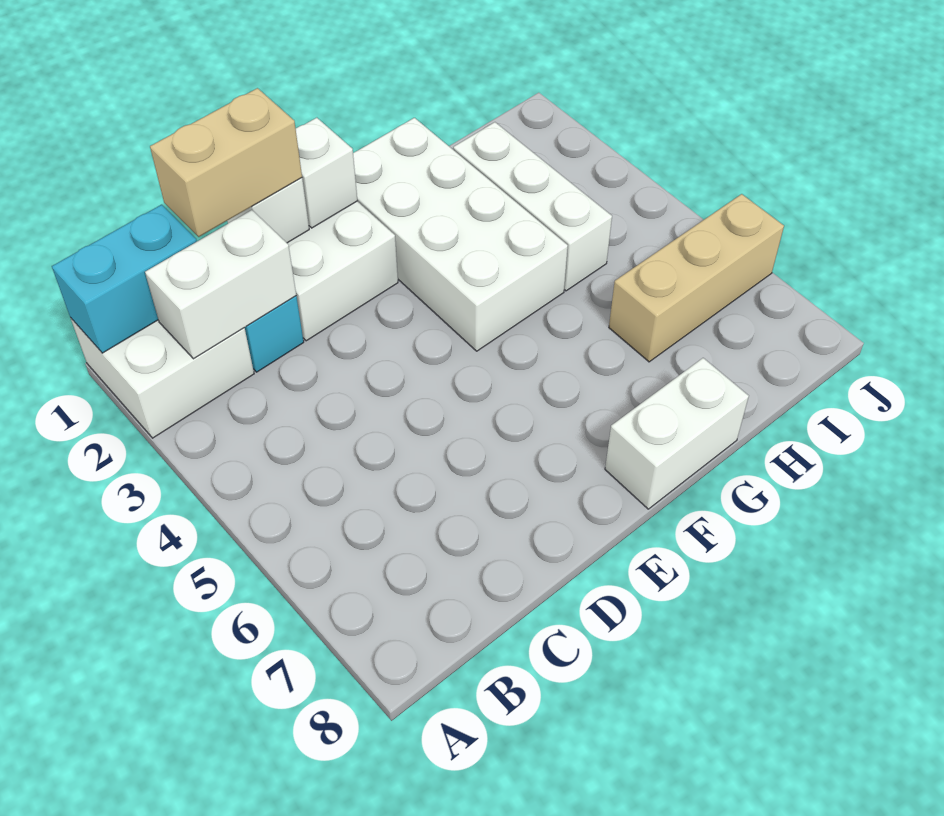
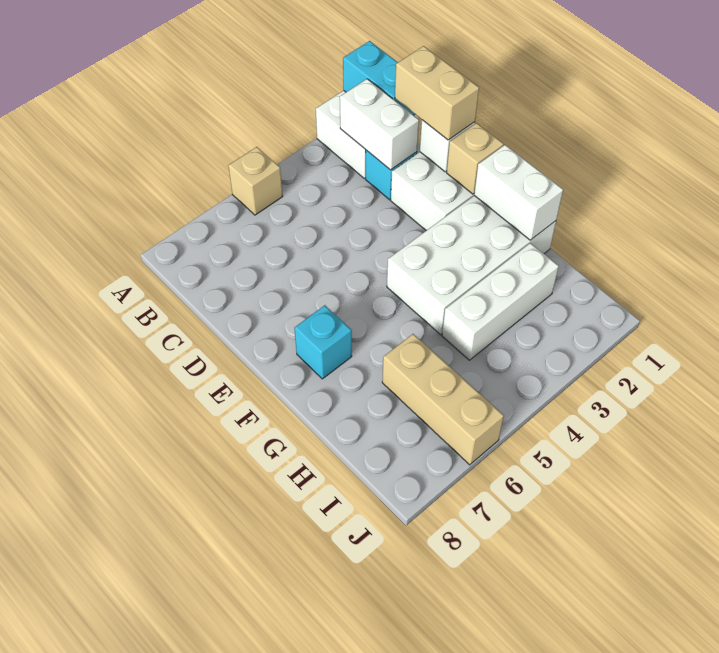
none -> tan brick A5 level 1
white brick E1 level 2 -> tan brick E1 level 2
none -> cyan brick F7 level 1
white brick F8:G8 level 1 -> white brick F1:G1 level 2

